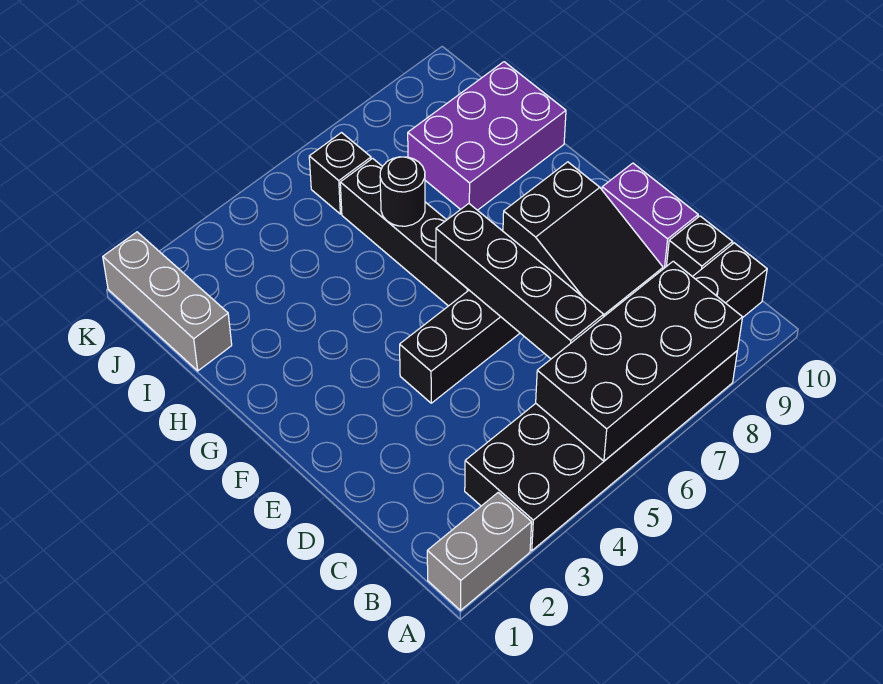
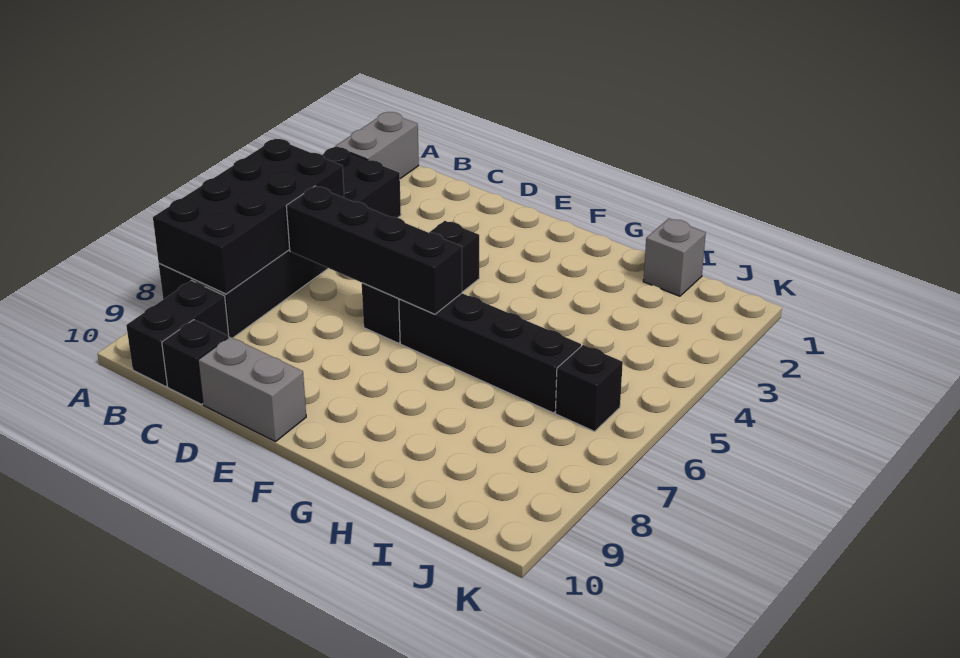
black slope D8:F9 level 1 top F -> none
purple brick D10:E10 level 1 -> grey brick D10:E10 level 1
black round brick H6 level 2 -> none
purple brick H8:I10 level 1 -> none
grey brick I1:K1 level 1 -> grey brick I1 level 1

